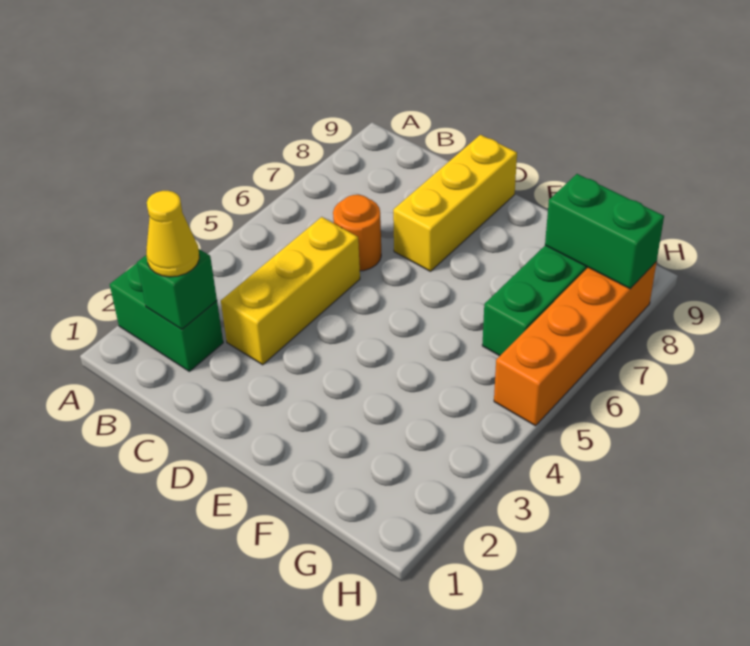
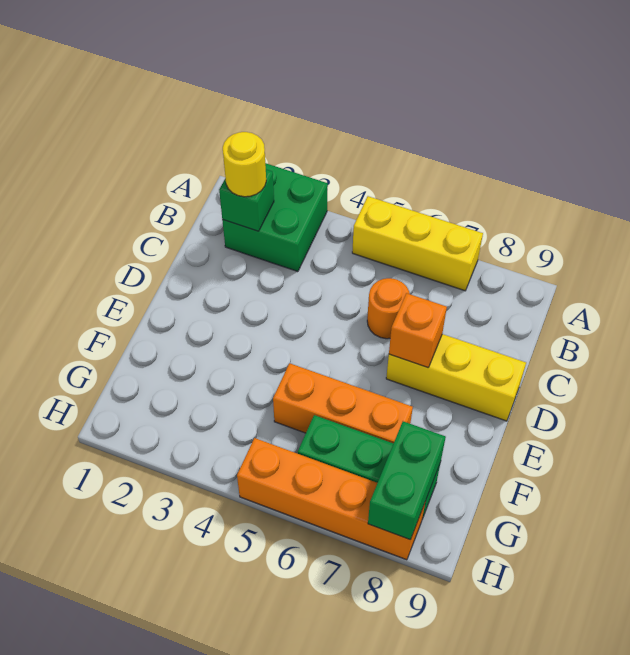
green brick A2:B2 level 1 -> green brick A2:B3 level 1
yellow cone B2 level 3 -> yellow round brick B2 level 3
yellow brick C3:C5 level 1 -> yellow brick A5:A7 level 1
none -> orange brick D7 level 2
none -> orange brick F5:F7 level 1

